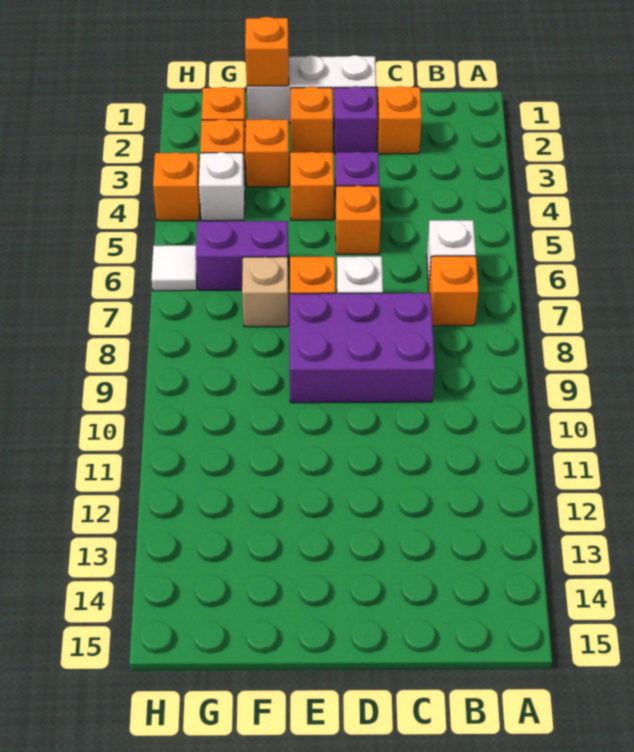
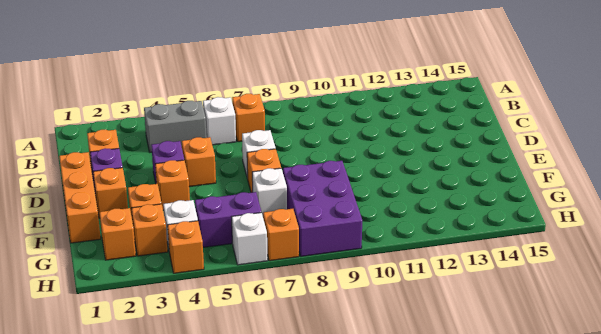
none -> grey brick B4:B5 level 1
purple brick C8:E9 level 1 -> purple brick F8:H9 level 1
white brick D1:F1 level 1 -> orange brick D1:F1 level 1
orange brick F1 level 2 -> orange brick H7 level 1
purple brick F6:G6 level 1 -> purple brick G5:G6 level 1
tan brick F7 level 1 -> white brick F7 level 1
white tile H6 level 1 -> white brick H6 level 1

